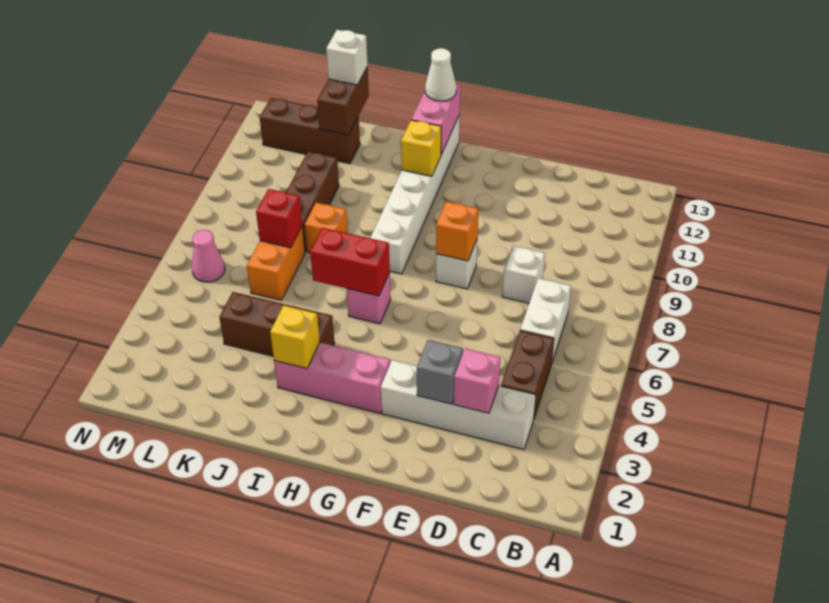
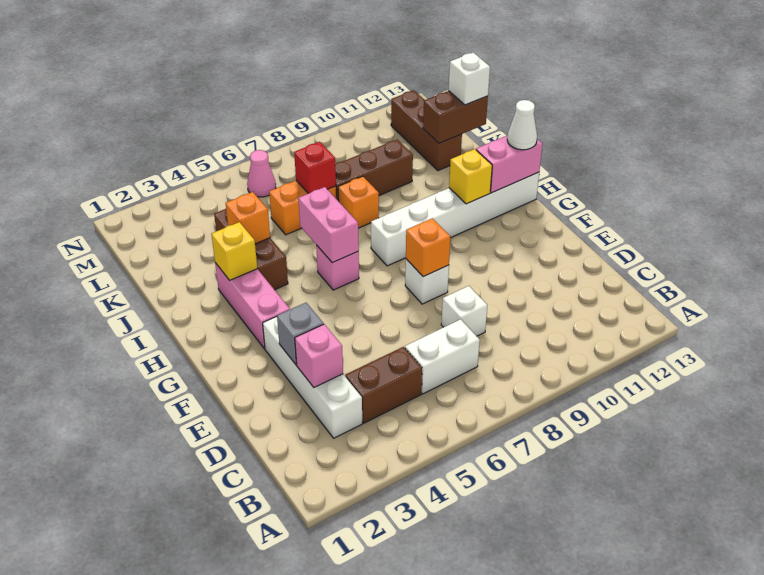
red brick H6:I6 level 2 -> pink brick H6:I6 level 2
none -> orange brick J4 level 2

